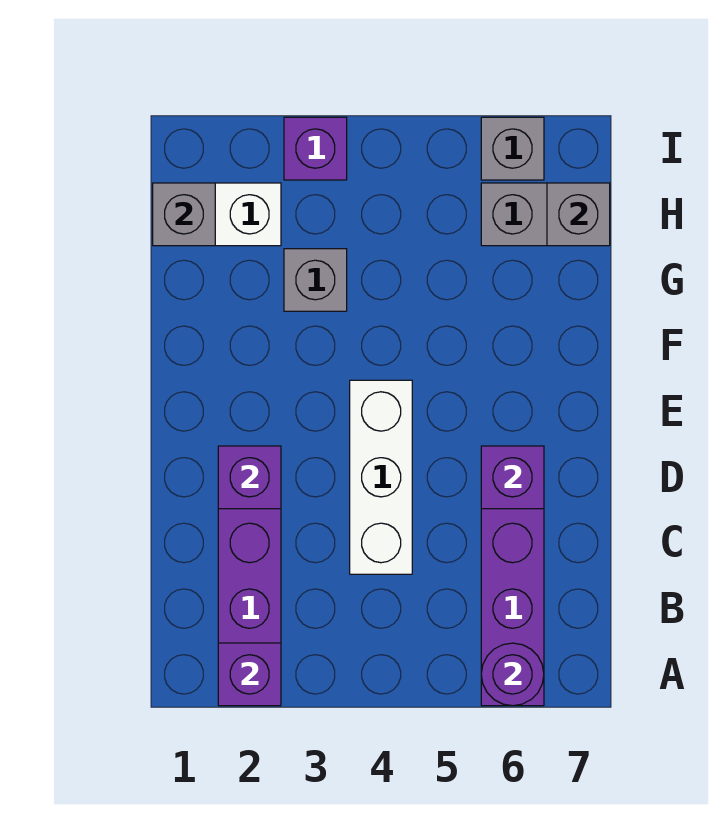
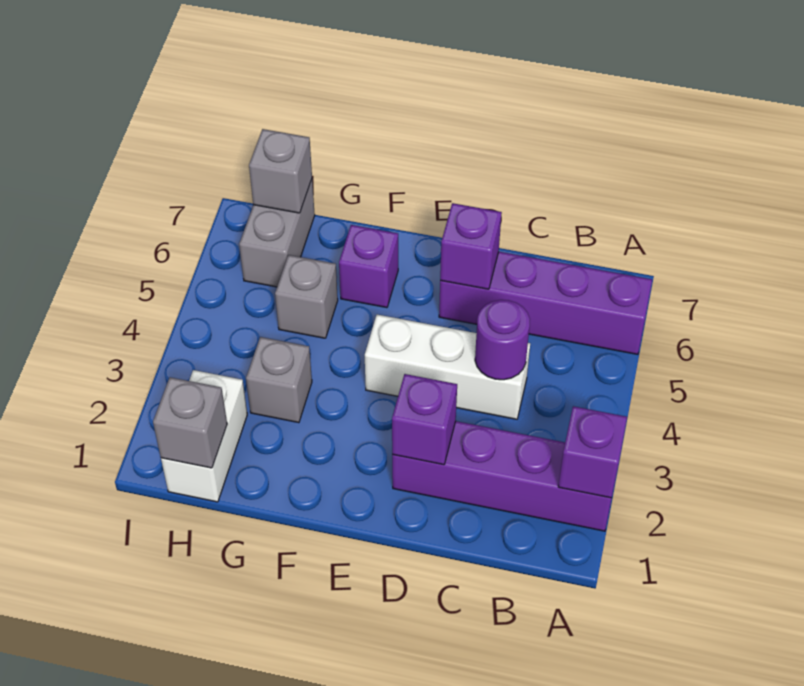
purple round brick A6 level 2 -> purple round brick C4 level 2
purple brick I3 level 1 -> purple brick F6 level 1
grey brick I6 level 1 -> grey brick G5 level 1

